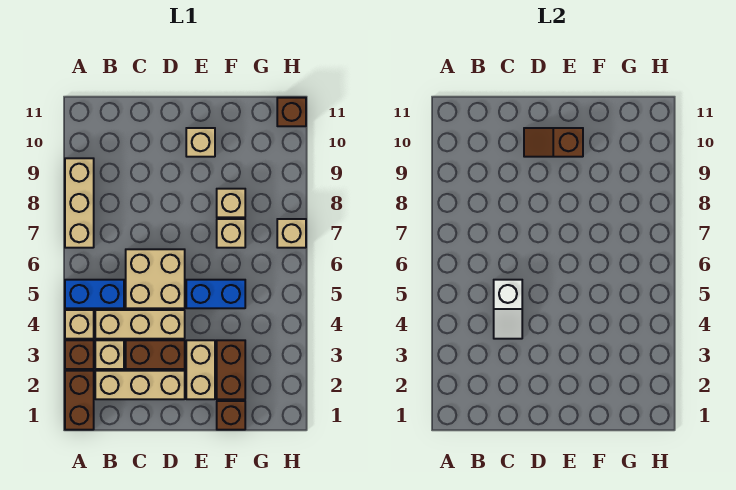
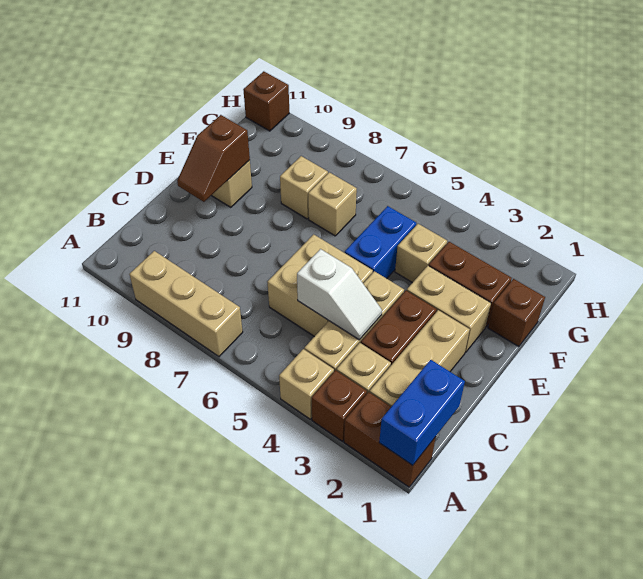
blue brick A5:B5 level 1 -> blue brick A1:B1 level 2
tan brick H7 level 1 -> tan brick F4 level 1

